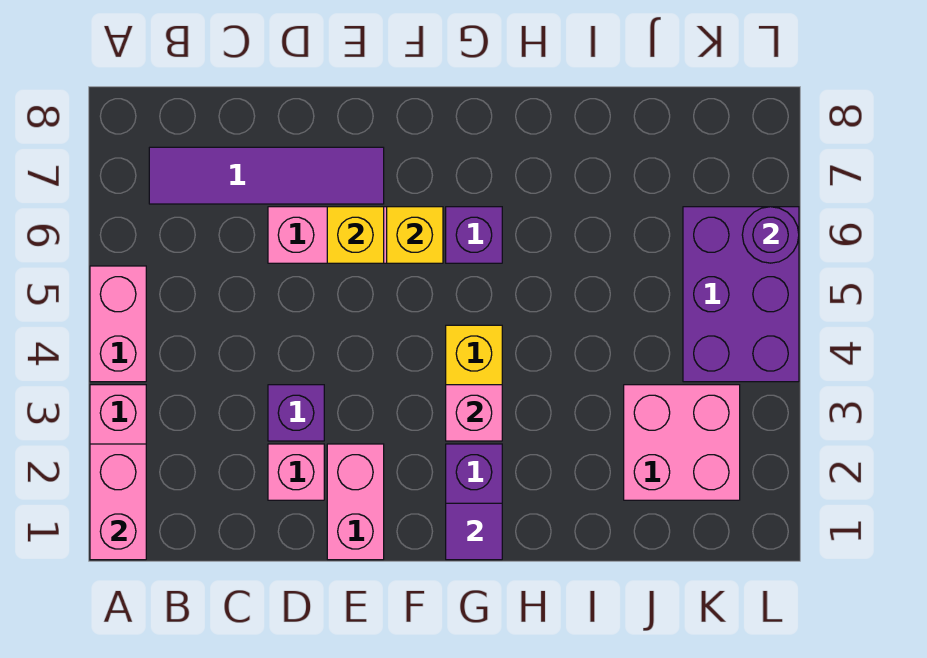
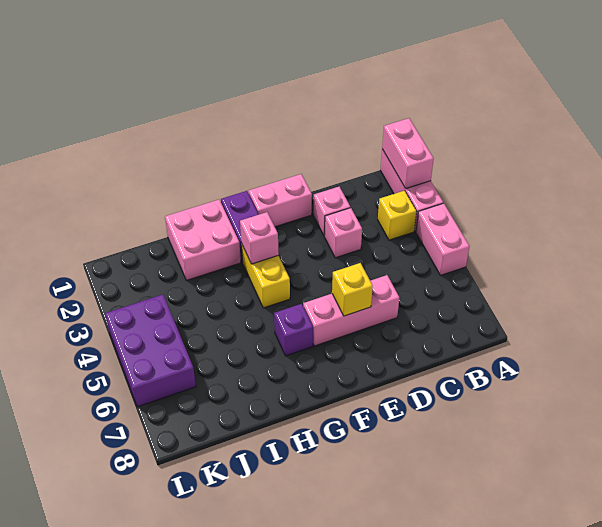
purple tile B7:E7 level 1 -> none
purple brick D3 level 1 -> pink brick D3 level 1
pink brick E1:E2 level 1 -> pink brick E1:F1 level 1
yellow brick F6 level 2 -> yellow brick B3 level 1
purple tile G1 level 2 -> none
pink brick J2:K3 level 1 -> pink brick H1:I2 level 1
purple round brick L6 level 2 -> none

